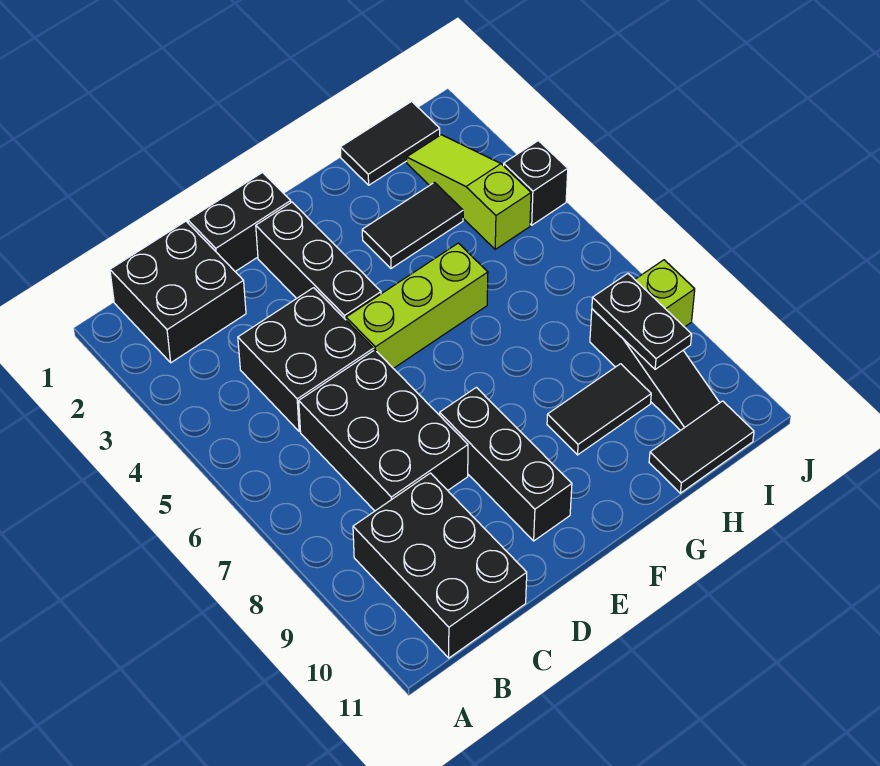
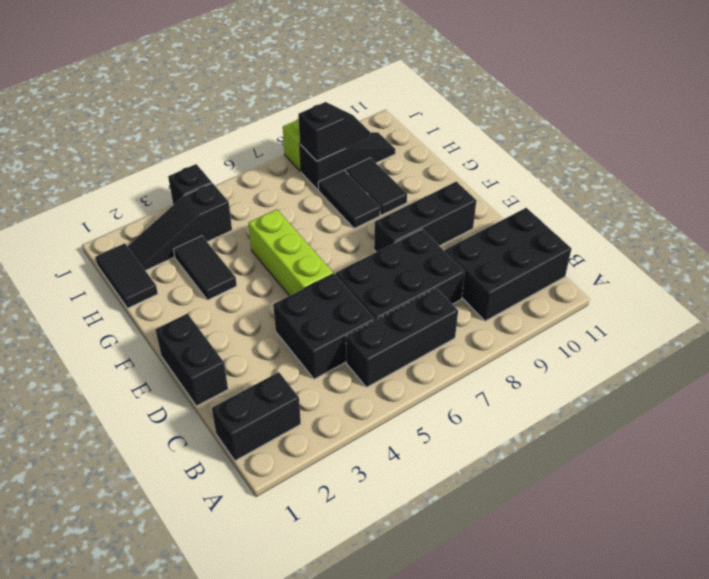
black brick B1:C2 level 1 -> black brick B1:B2 level 1
black brick E2:E4 level 1 -> black brick B5:B7 level 1
black tile H11:I11 level 1 -> black tile G8:H8 level 1
lime slope I2:I4 level 1 top 4 -> black slope I2:I4 level 1 top 4
black plate I8:I9 level 2 -> black slope I8:I9 level 2 top 8

